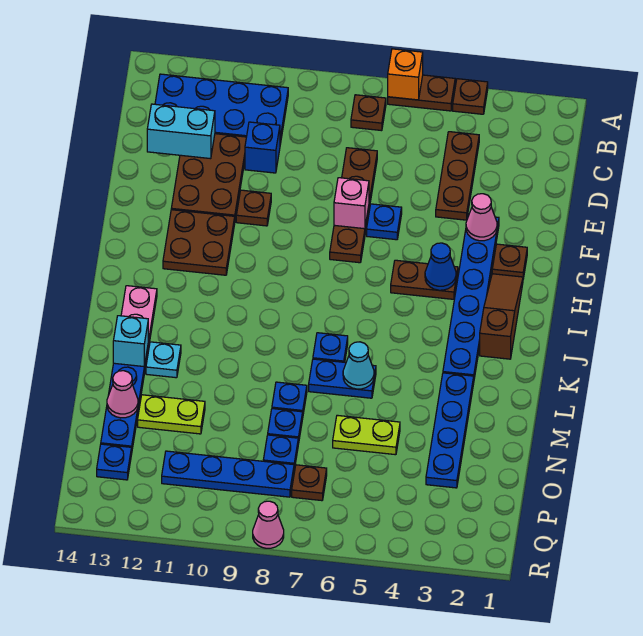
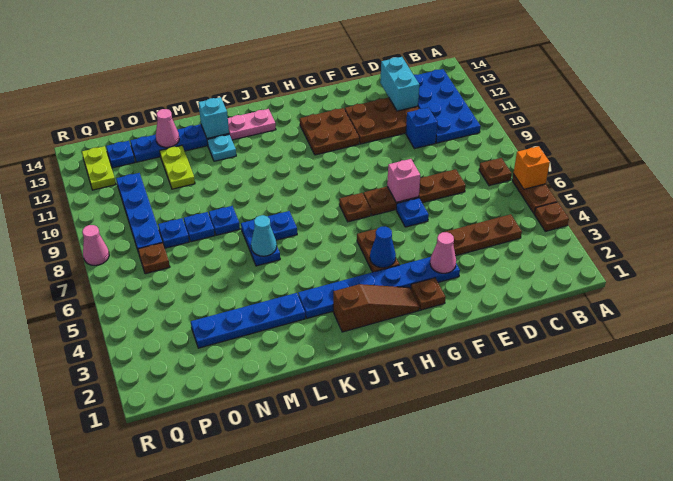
brown plate F10 level 1 -> brown plate H7 level 1
lime plate N5:N6 level 1 -> lime plate Q12:Q13 level 1

